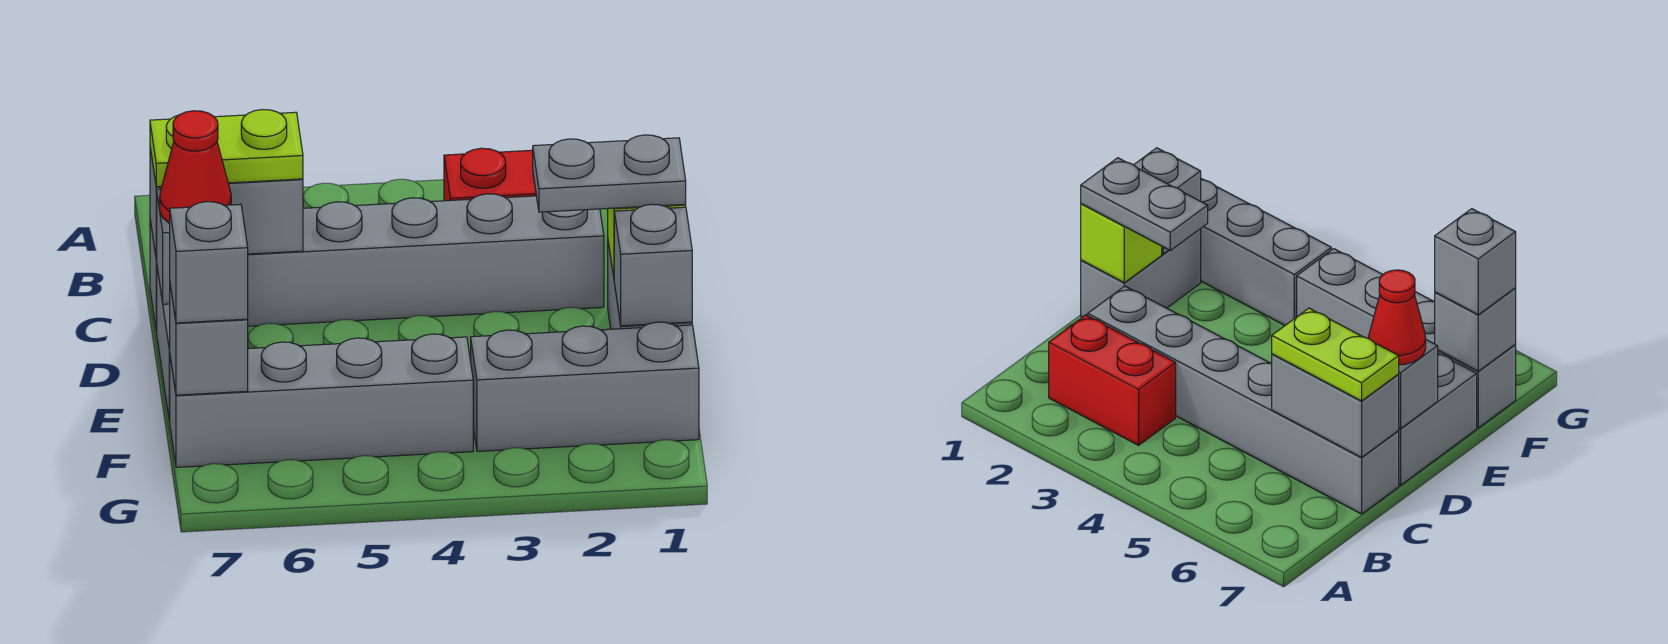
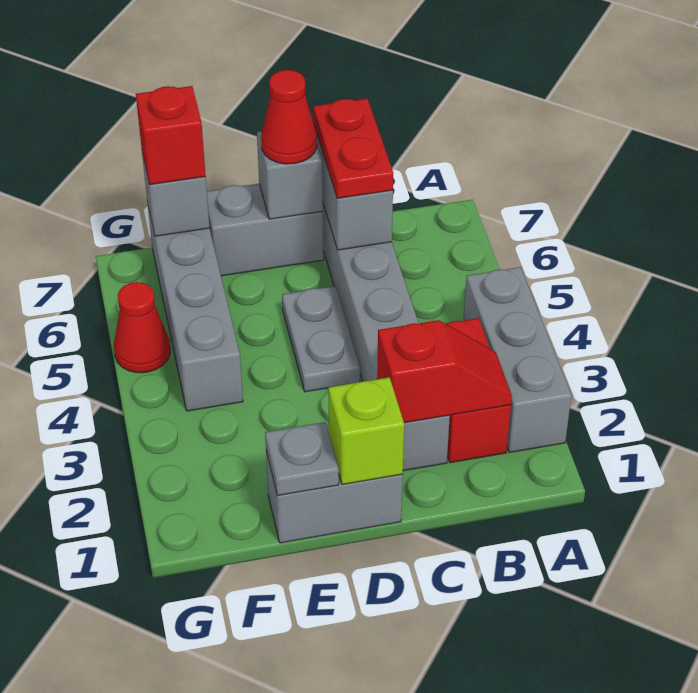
none -> red slope B2:C2 level 2 top C
lime plate C6:C7 level 3 -> red plate C6:C7 level 3
grey plate D1:D2 level 3 -> grey plate D4:D5 level 1
grey brick E1 level 2 -> grey plate E1 level 2
grey brick F1:F3 level 1 -> grey brick A2:A4 level 1
grey brick F7 level 3 -> red brick F7 level 3
none -> red cone G5 level 1

